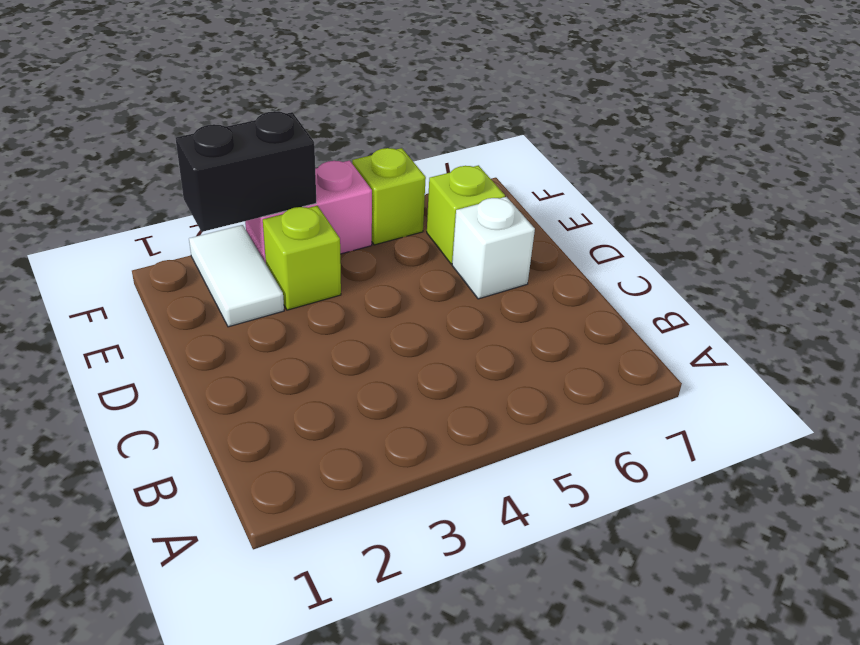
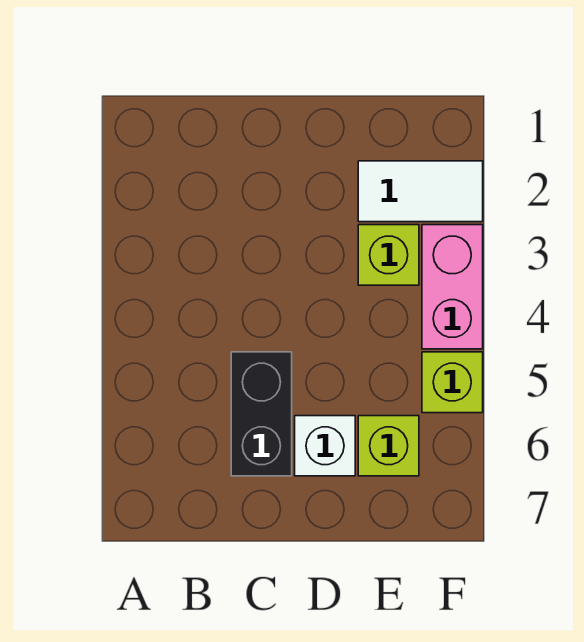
black brick F2:F3 level 2 -> black brick C5:C6 level 1

